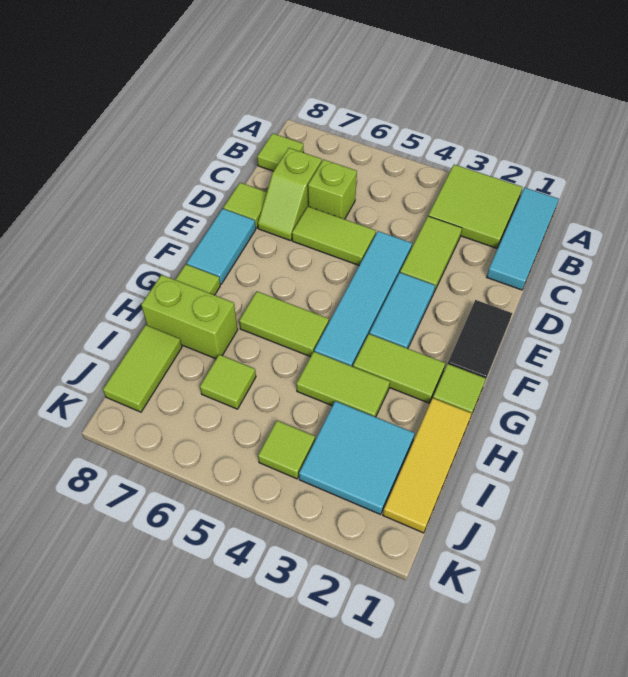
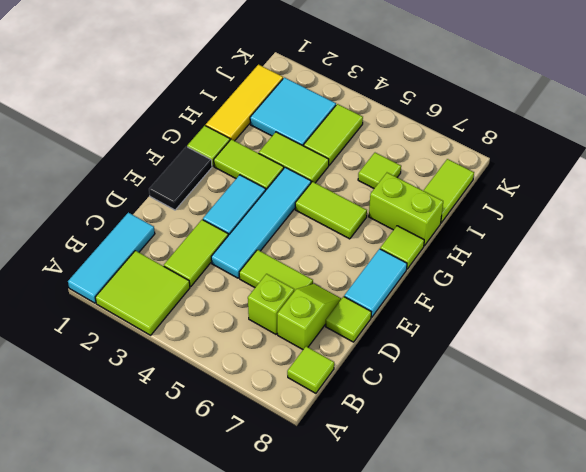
lime tile J4 level 1 -> lime tile I4:J4 level 1

